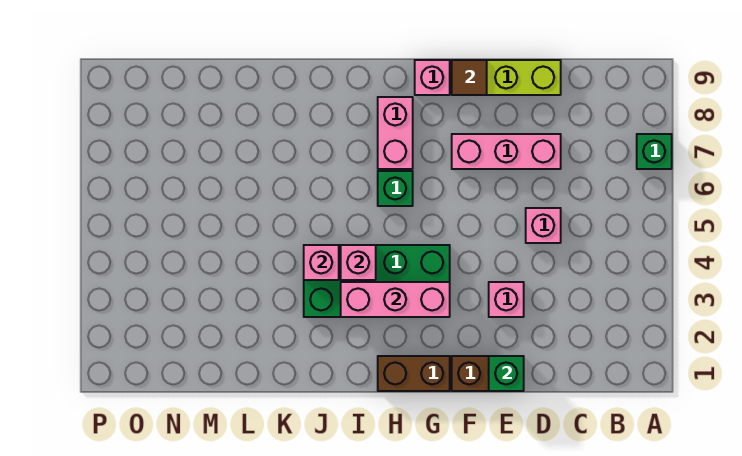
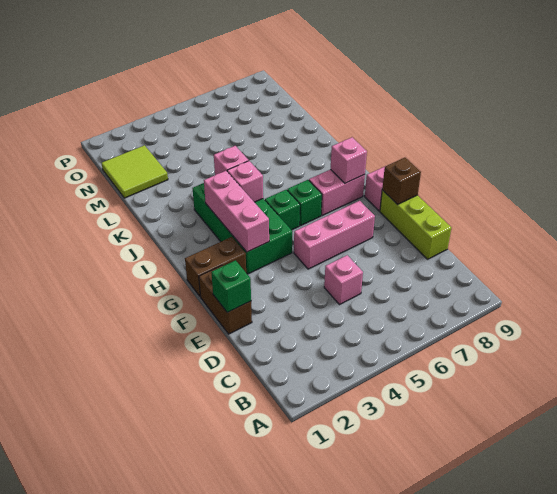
green brick A7 level 1 -> green brick H5 level 1
pink brick D7:F7 level 1 -> pink brick F5:F7 level 1
pink brick E3 level 1 -> pink brick H8 level 2
brown tile F9 level 2 -> brown brick F9 level 2
brown brick G1:H1 level 1 -> brown brick G1:G2 level 1
none -> lime tile M1:N2 level 1

